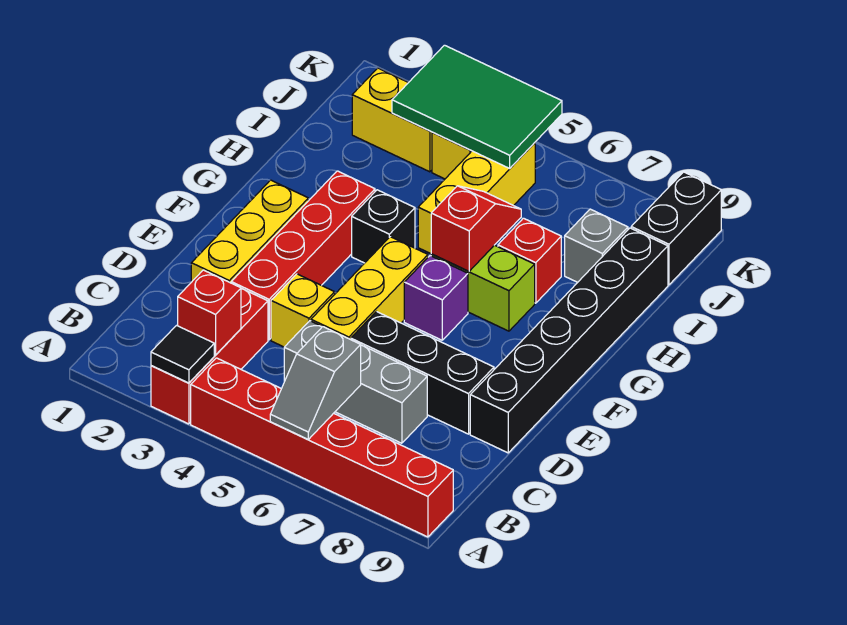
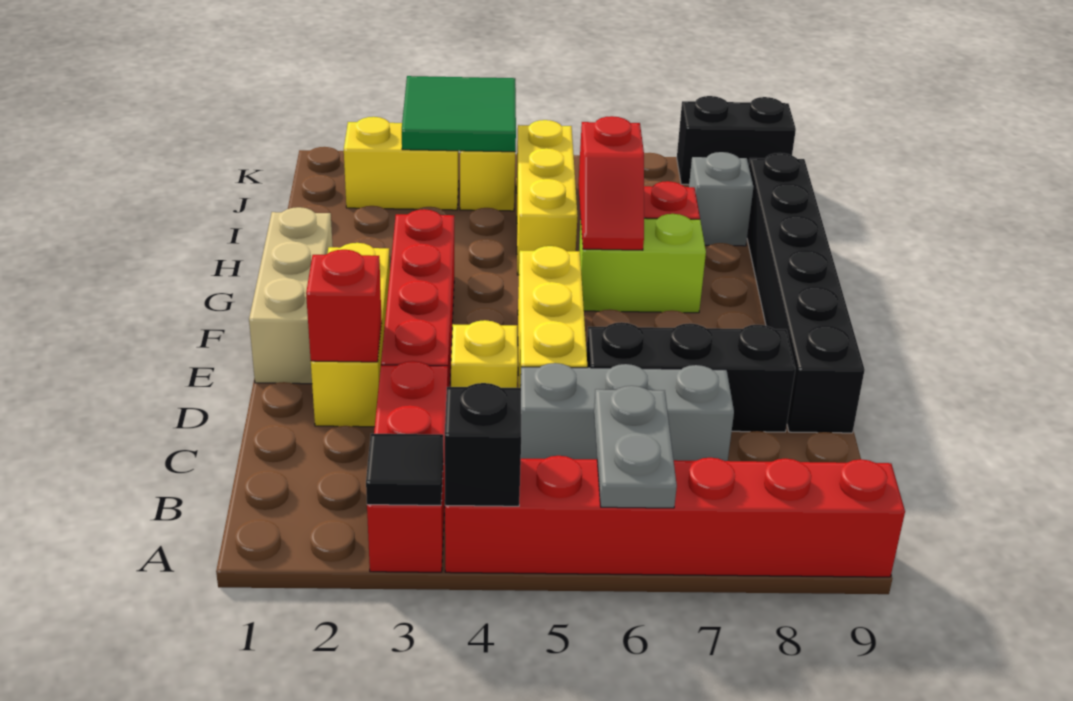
grey slope A6:B6 level 2 top B -> grey plate A6:B6 level 2
red brick B3 level 2 -> red brick D2 level 2
none -> tan brick E1:G1 level 1
purple brick F6 level 1 -> none
black brick G4 level 1 -> black brick A4 level 2
red slope G6:H6 level 2 top G -> red slope G6:H6 level 2 top H
green tile J3:K5 level 2 -> green tile J3:K4 level 2
black brick J9:K9 level 1 -> black brick K8:K9 level 1

